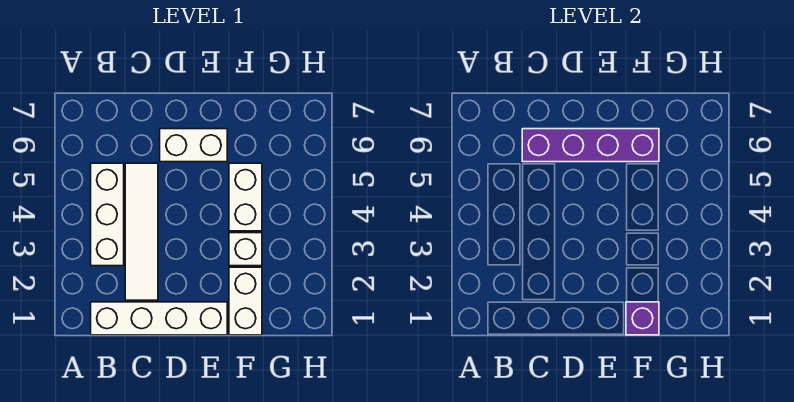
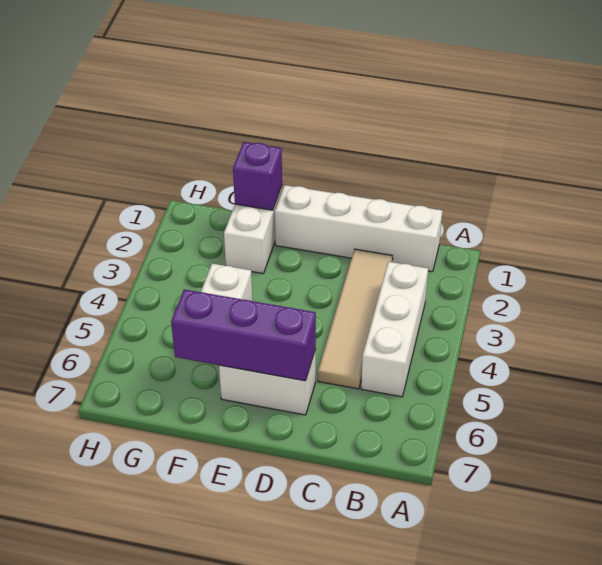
white tile C2:C5 level 1 -> tan tile C2:C5 level 1
purple brick C6:F6 level 2 -> purple brick D6:F6 level 2
white brick F3 level 1 -> none

